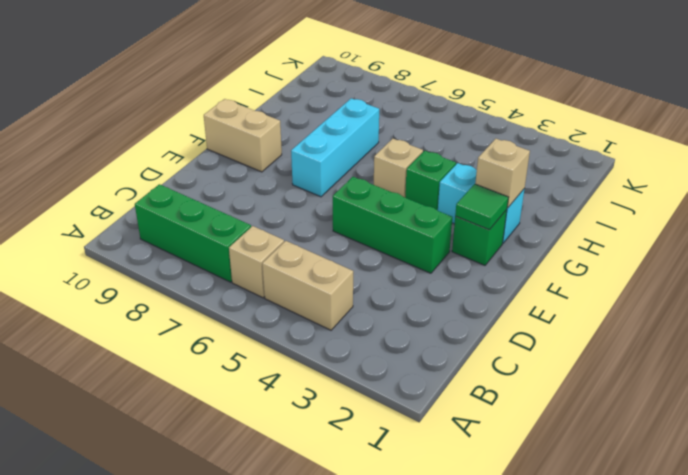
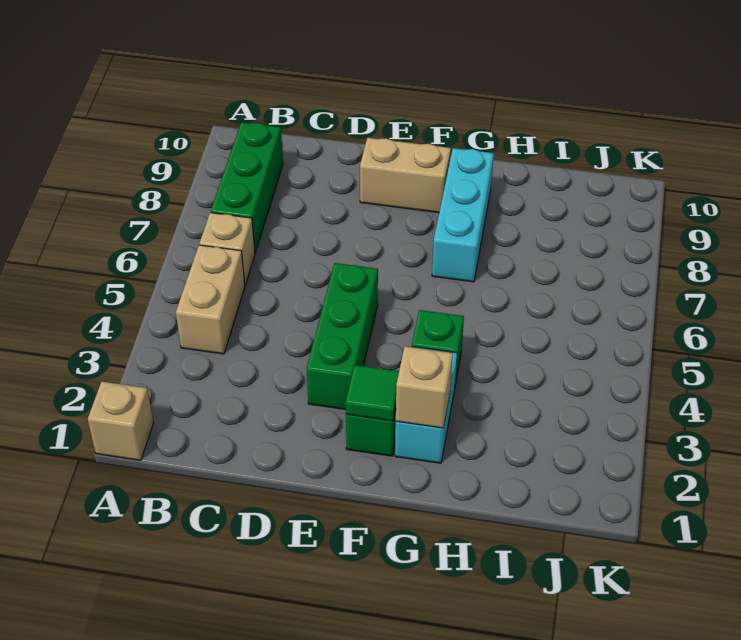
cyan brick F7:H7 level 1 -> cyan brick G7:G9 level 1
tan brick F9:F10 level 1 -> tan brick E9:F9 level 1
tan brick G5 level 1 -> tan brick A1 level 1

